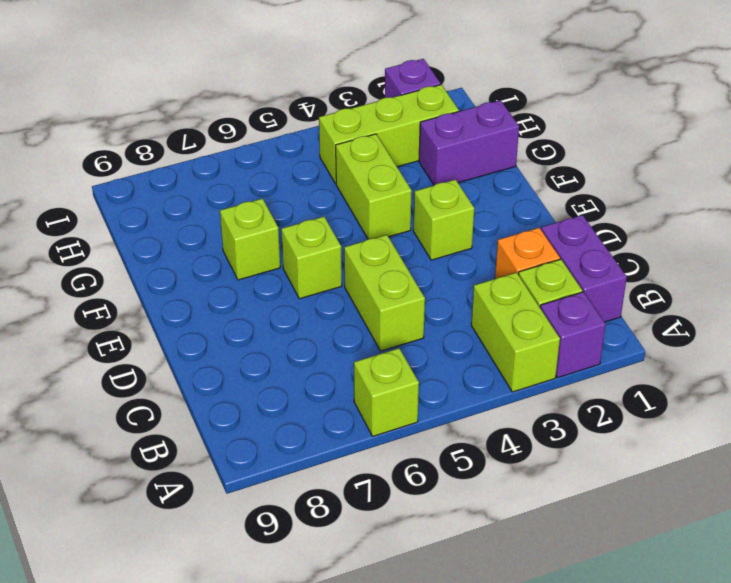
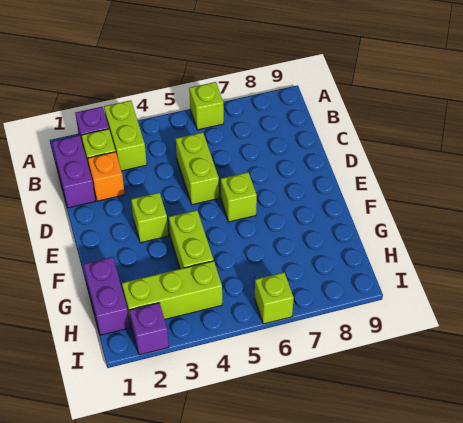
lime brick F7 level 1 -> lime brick I6 level 1
purple brick G1:G2 level 1 -> purple brick G1:H1 level 1

